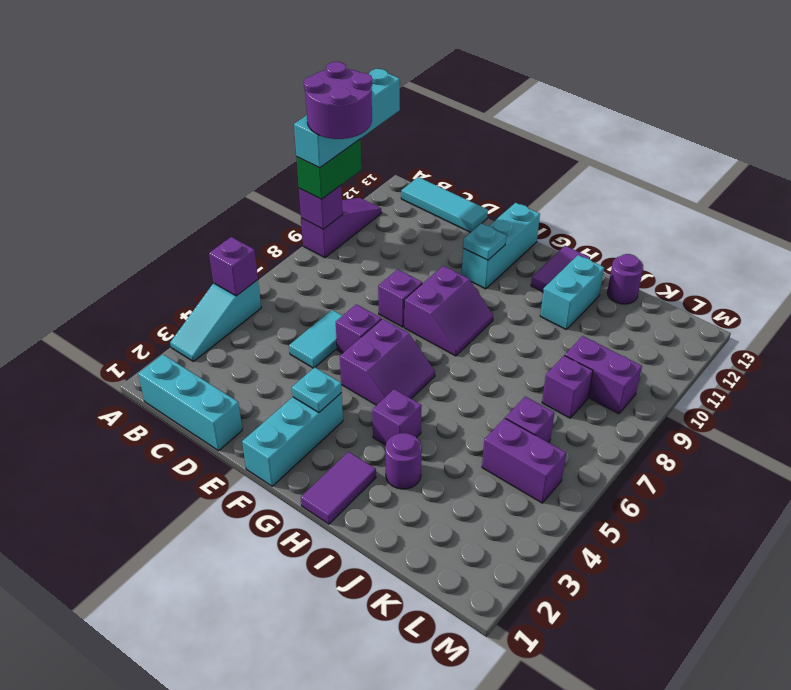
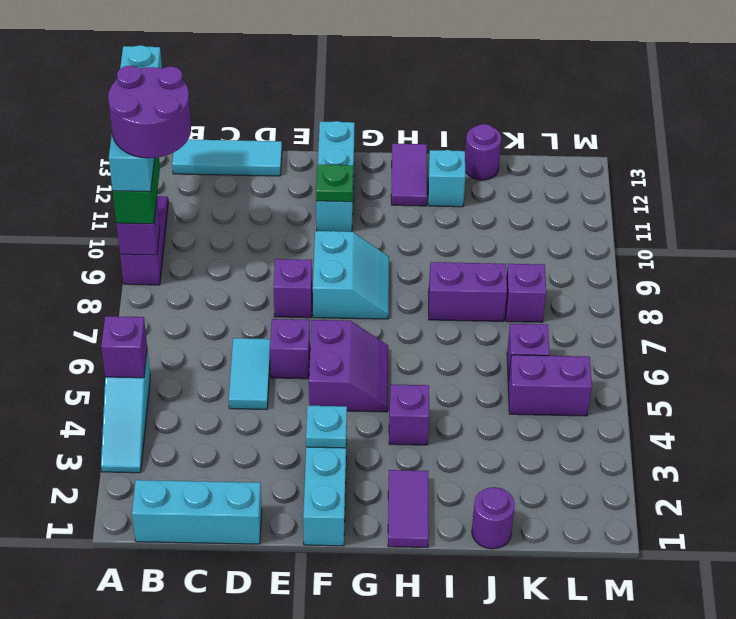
purple slope F8:G9 level 1 top F -> cyan slope F8:G9 level 1 top F
cyan plate F11 level 2 -> green plate F11 level 2
purple round brick I3 level 1 -> purple round brick J1 level 1
cyan brick I11:I12 level 1 -> cyan brick I12 level 1
purple brick K9:L9 level 1 -> purple brick I8:J8 level 1

